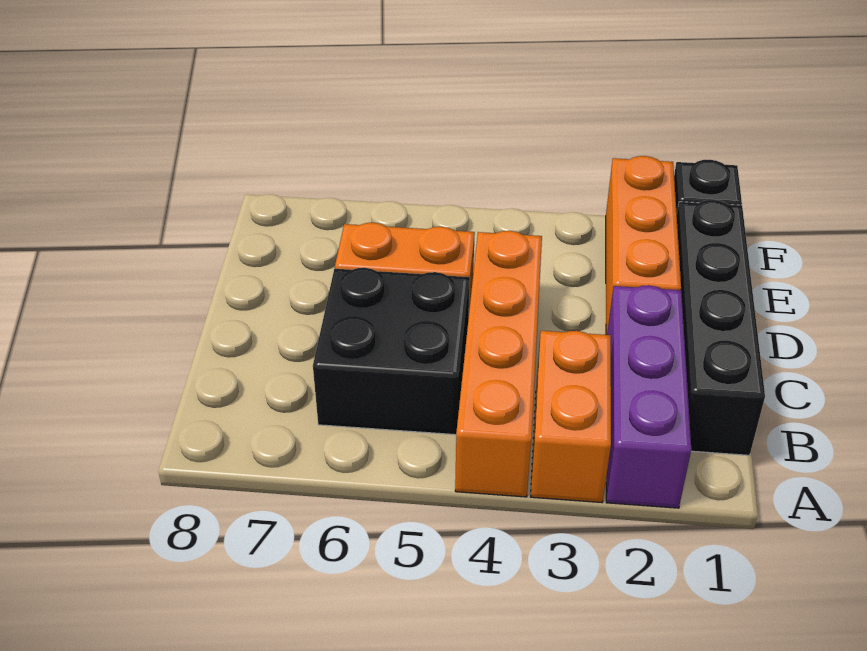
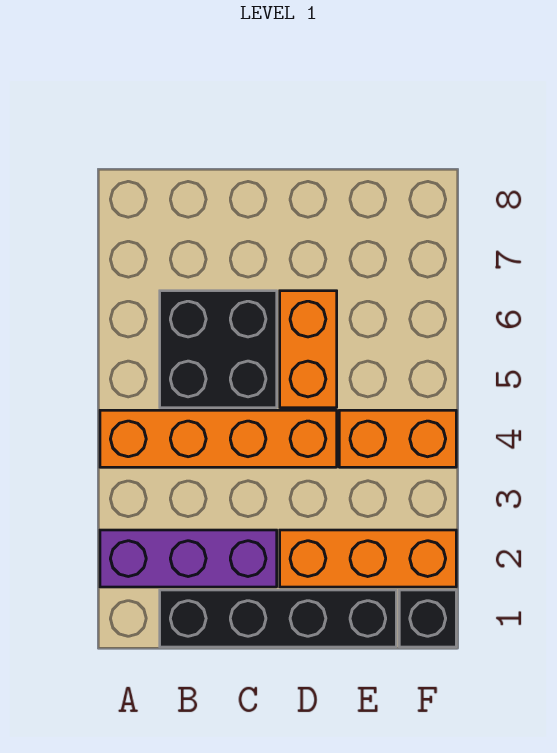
orange brick A3:B3 level 1 -> orange brick E4:F4 level 1

